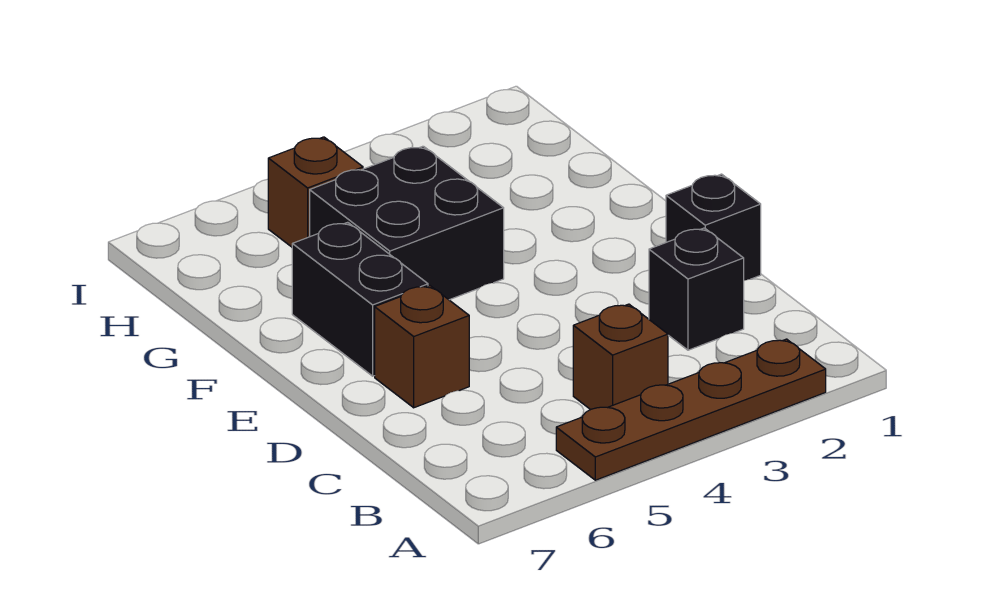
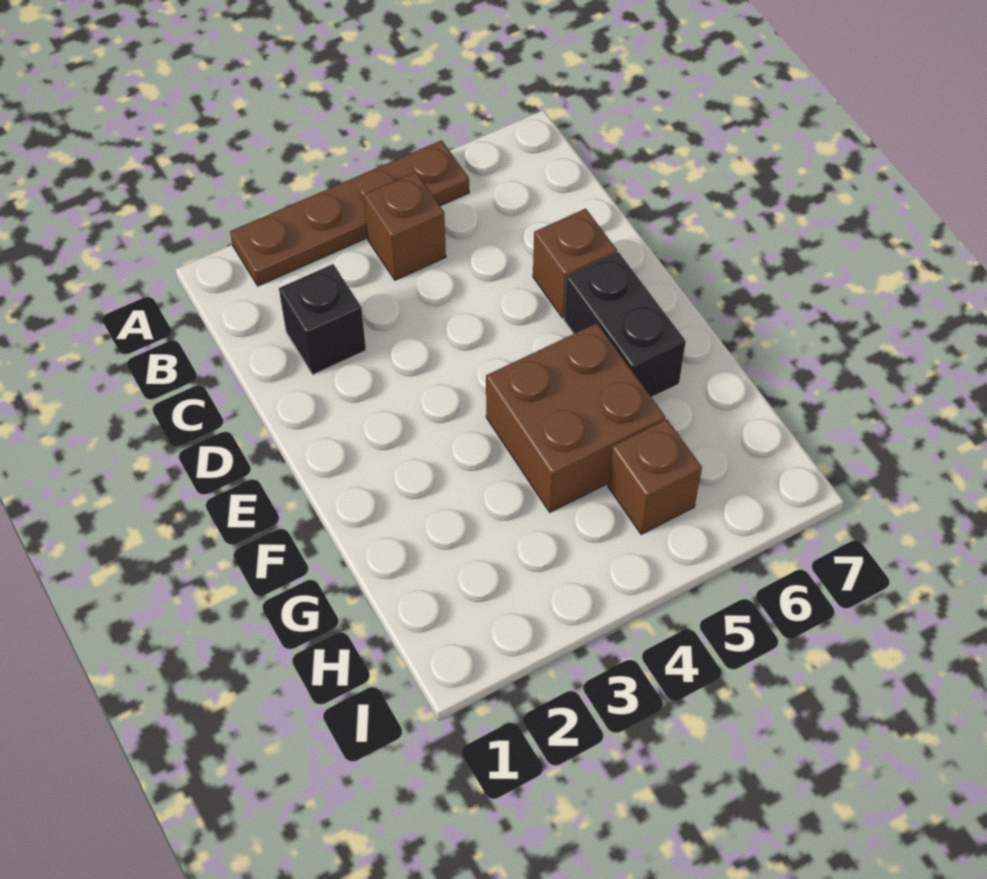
black brick D1 level 1 -> none
black brick F4:G5 level 1 -> brown brick F4:G5 level 1

